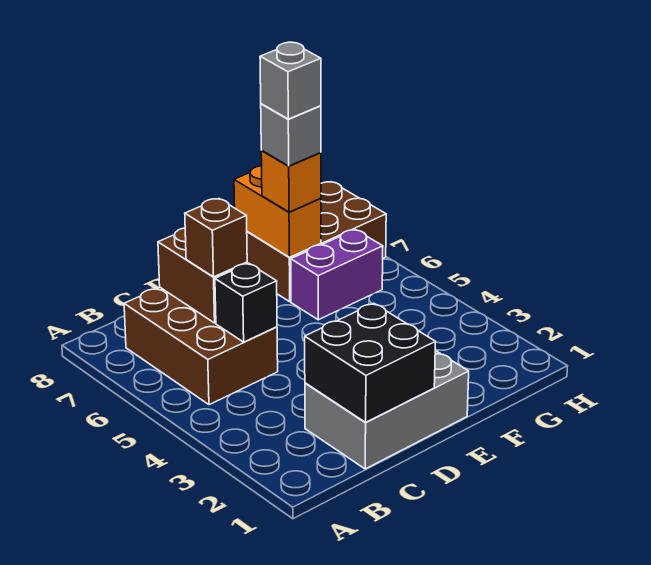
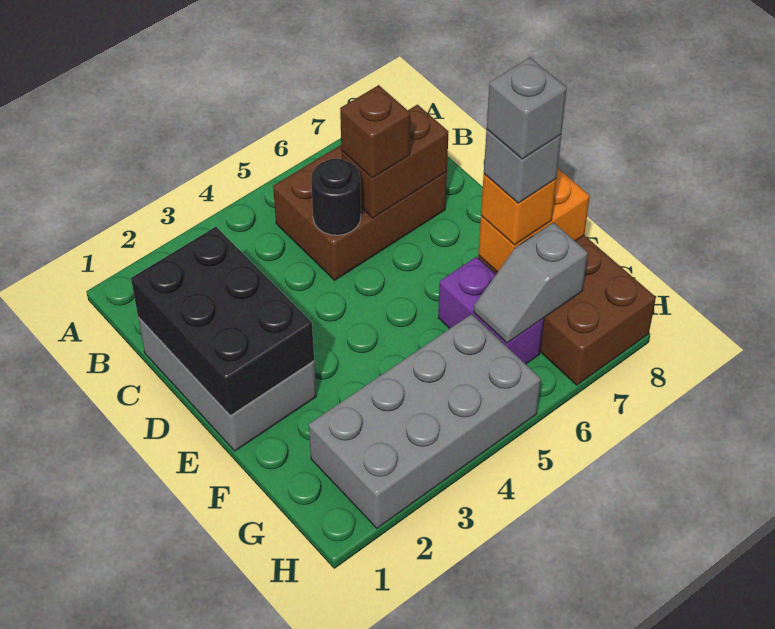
black brick C1:D2 level 2 -> black brick C1:E2 level 2
black brick C5 level 2 -> black round brick C5 level 2
none -> grey brick G2:H5 level 1
none -> grey slope G6:G7 level 2 top 7

